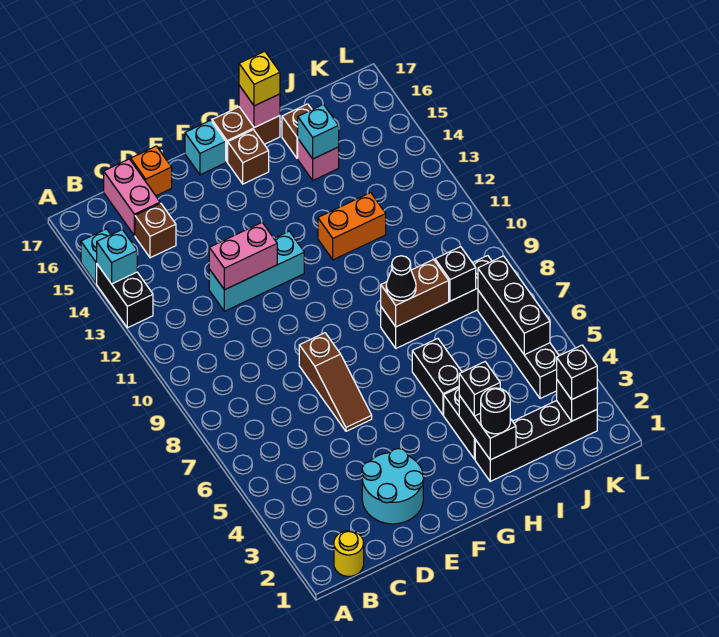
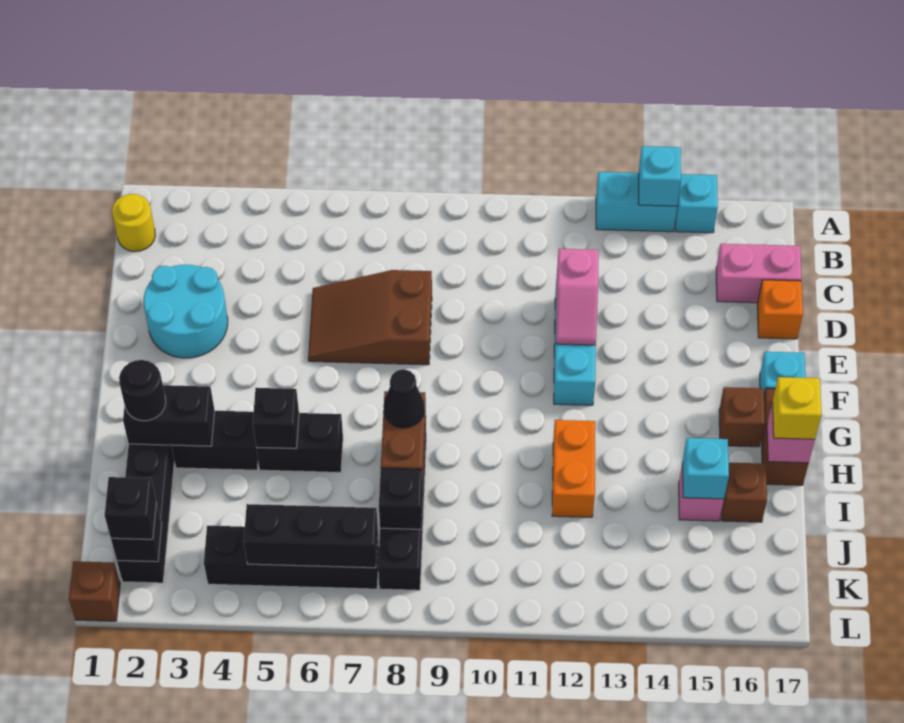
black brick A13:A14 level 1 -> cyan brick A13:A14 level 1
brown brick C15 level 1 -> brown brick L1 level 1
pink brick D12:E12 level 2 -> pink slope D12:E12 level 2 top D
brown slope E6:E8 level 1 top 8 -> brown slope D6:E8 level 1 top 8
black brick H3 level 3 -> black brick H5 level 2

